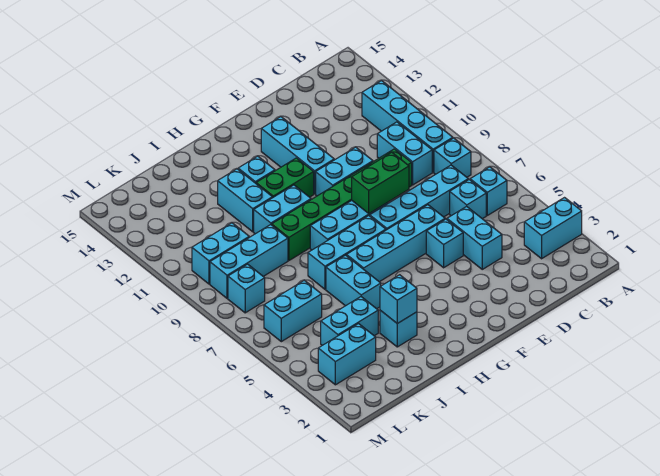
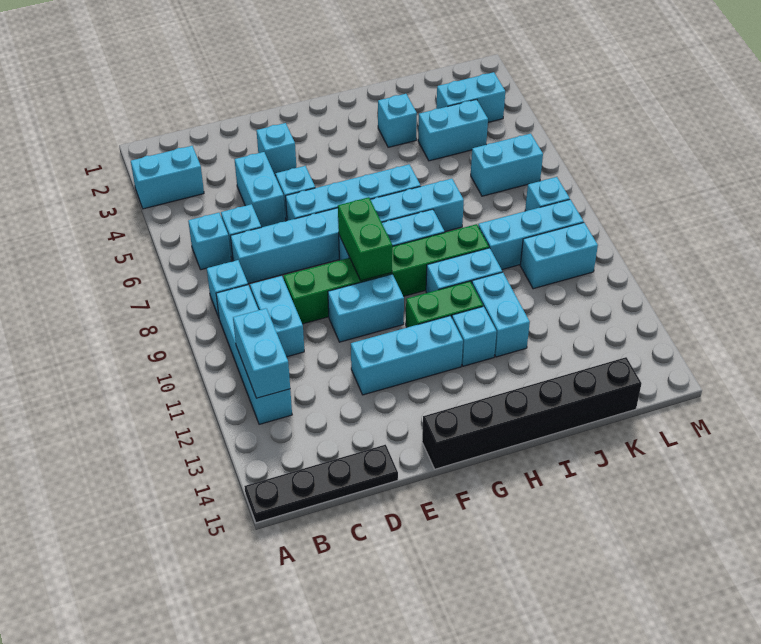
none -> black plate A15:D15 level 1
green brick E8:F8 level 2 -> green brick F8:F9 level 2
cyan brick F11:F13 level 1 -> cyan brick E12:G12 level 1
none -> black brick F15:K15 level 1
cyan brick I3 level 2 -> cyan brick E3 level 1
cyan brick I5:I6 level 1 -> cyan brick B11:B12 level 2

